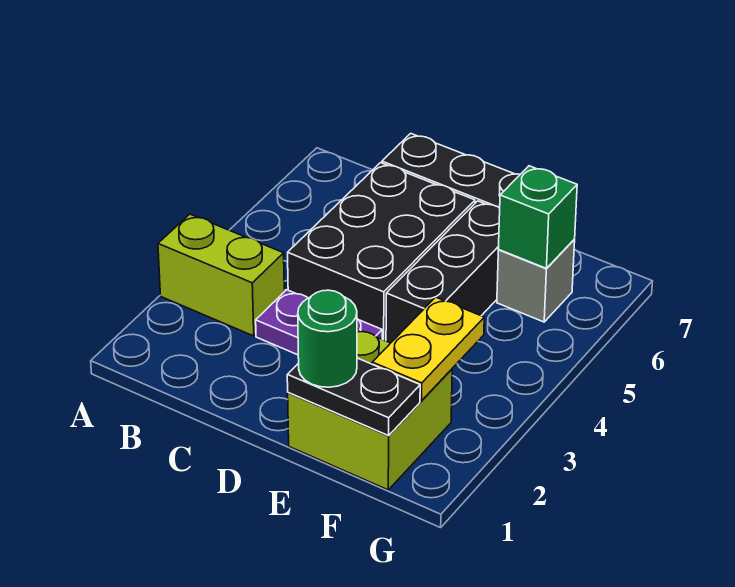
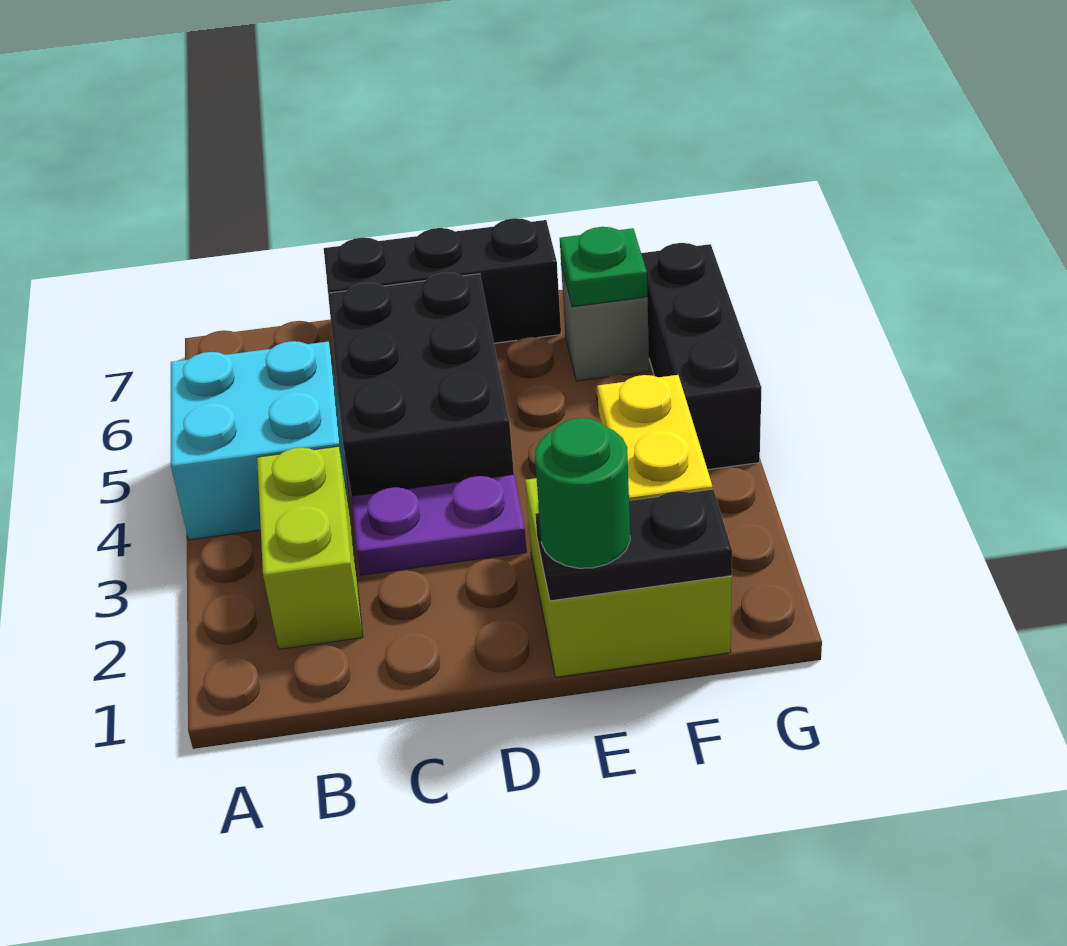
lime brick A3:B3 level 1 -> lime brick B2:B3 level 1
none -> cyan brick A4:B5 level 1
black brick E4:E6 level 1 -> black brick G4:G6 level 1
green brick F6 level 2 -> green plate F6 level 2

